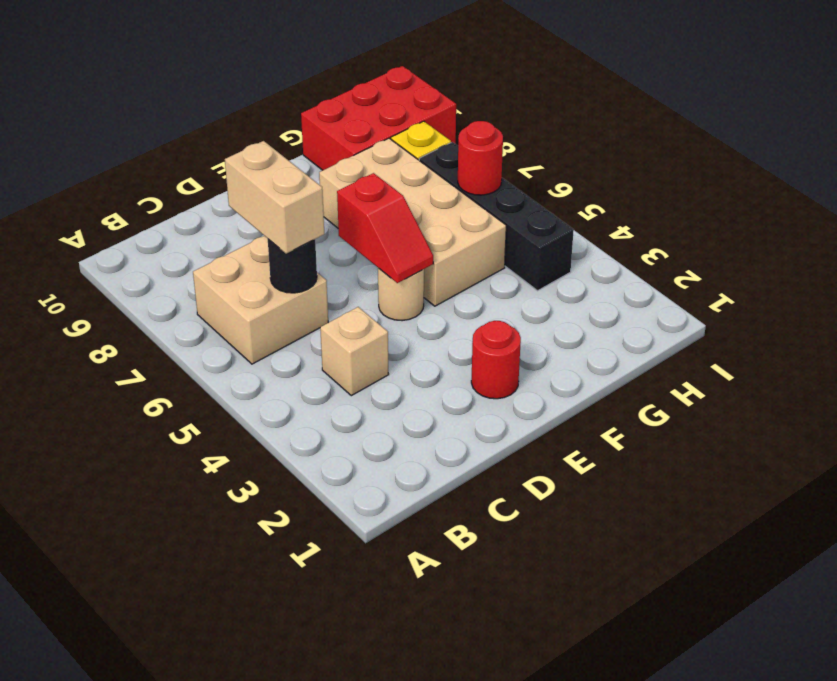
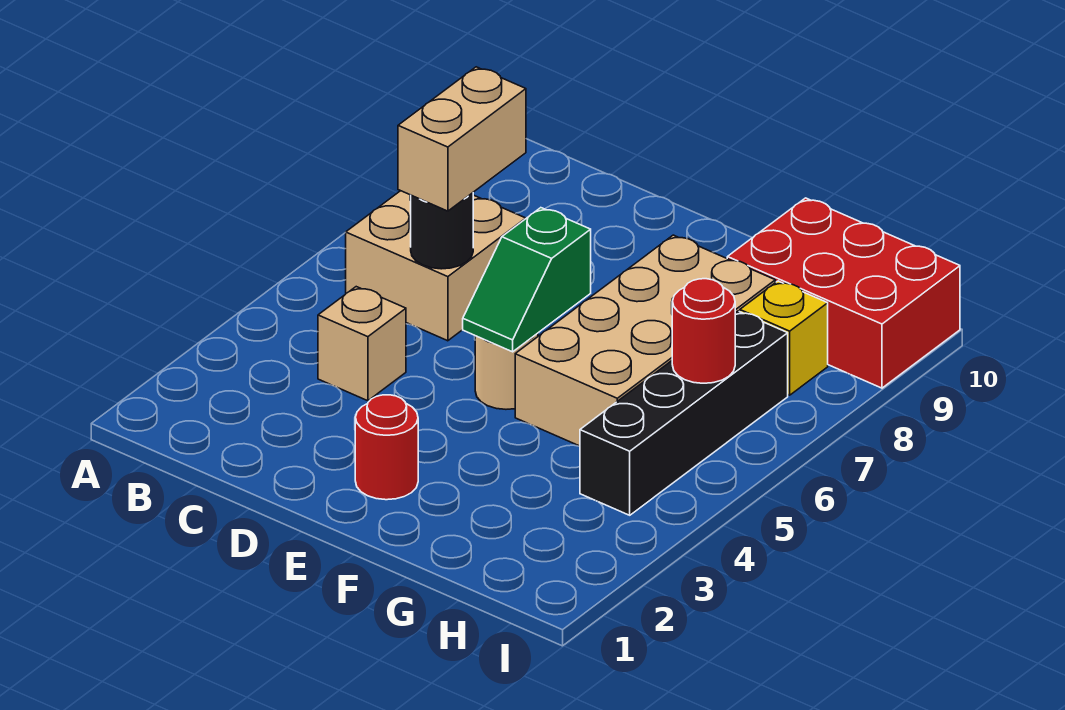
red slope E5:E6 level 2 top 6 -> green slope E5:E6 level 2 top 6

